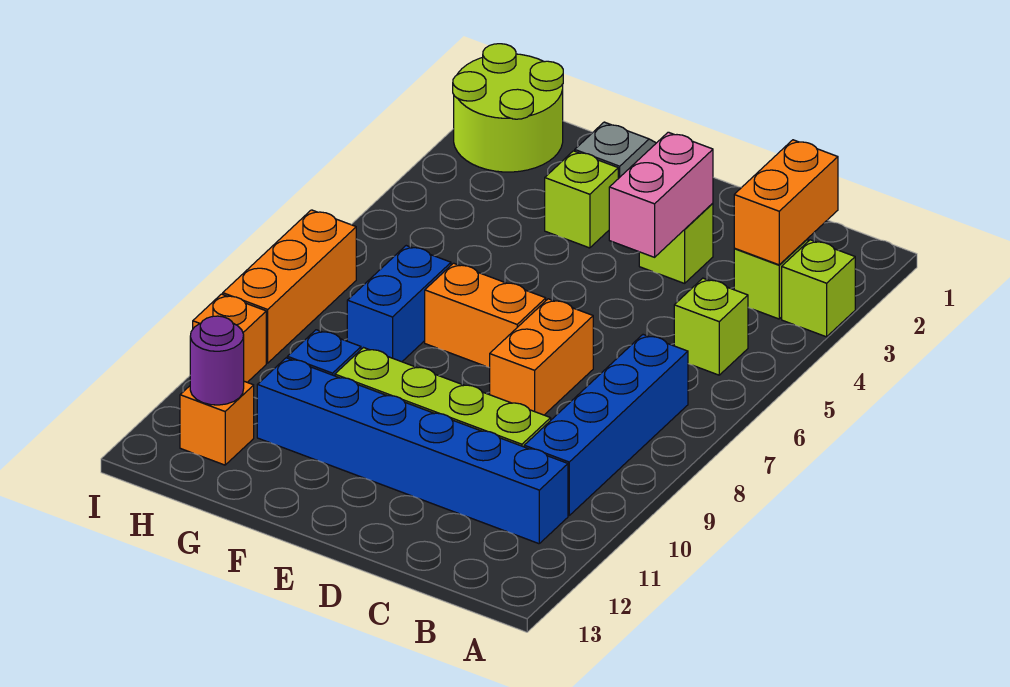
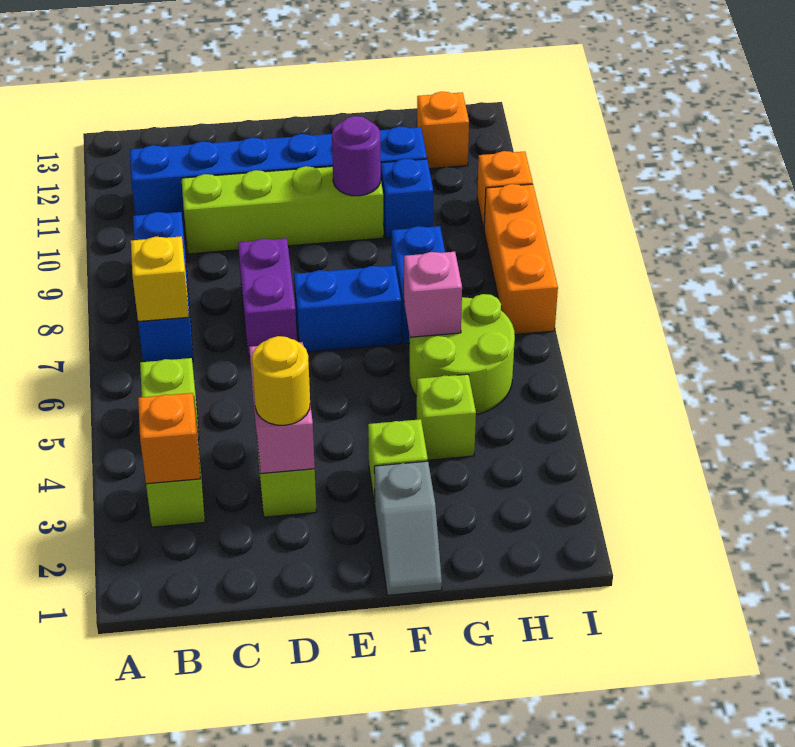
lime brick A3 level 1 -> lime brick G4 level 1
orange brick B2:B3 level 2 -> orange brick B3 level 2
blue brick B7:B10 level 1 -> blue brick B7:B9 level 1
none -> yellow brick B7 level 2
none -> yellow round brick D3 level 3
orange brick D7:D8 level 1 -> purple brick D7:D8 level 1
orange brick E7:F7 level 1 -> blue brick E7:F7 level 1
none -> pink brick G6 level 2
lime round brick H1:I2 level 1 -> lime round brick G5:H6 level 1
purple round brick H12 level 2 -> purple round brick F10 level 2

